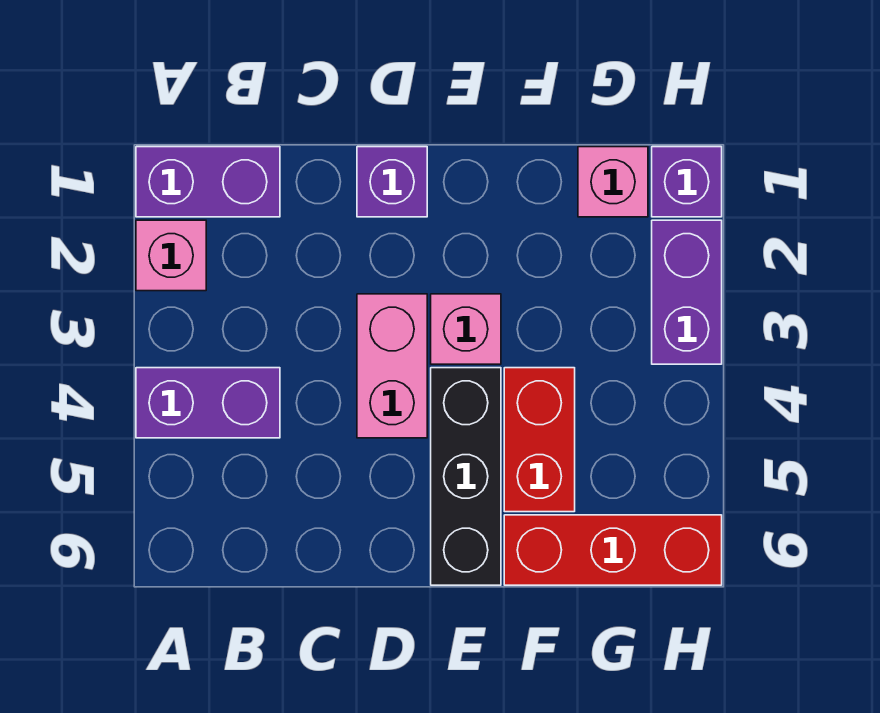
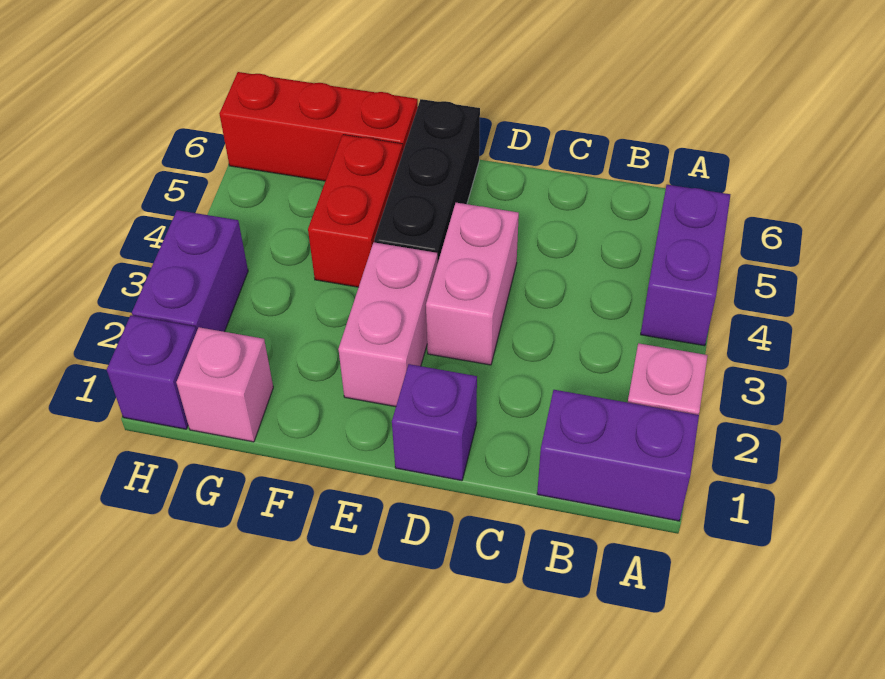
purple brick A4:B4 level 1 -> purple brick A4:A5 level 1
pink brick E3 level 1 -> pink brick E2:E3 level 1

